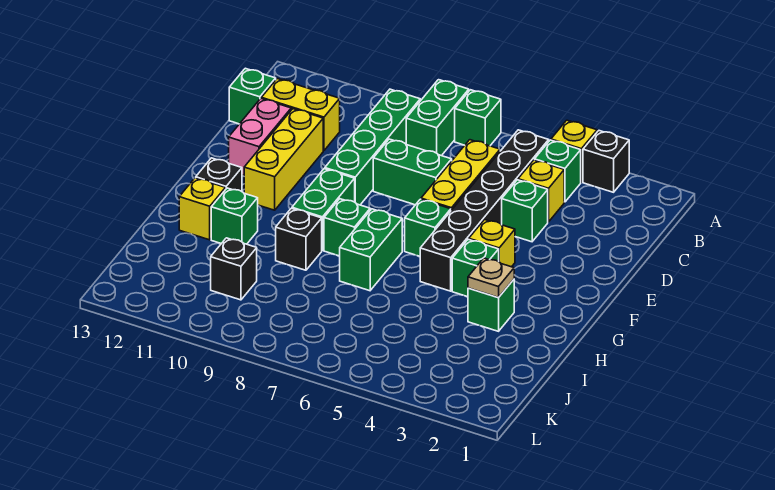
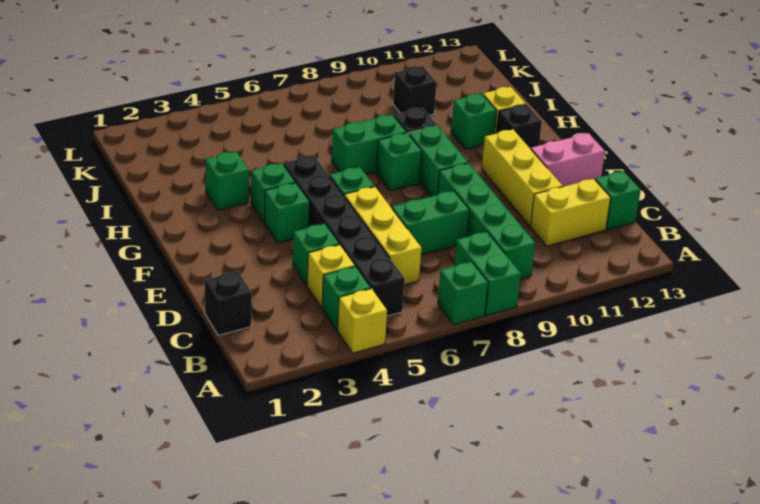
black brick A3 level 1 -> black brick C1 level 1
pink brick D12:E12 level 1 -> pink brick E12:E13 level 1
yellow brick F4 level 1 -> green brick F4 level 1
green brick G7:H7 level 1 -> green brick H7:H8 level 1
tan plate H3 level 2 -> none

